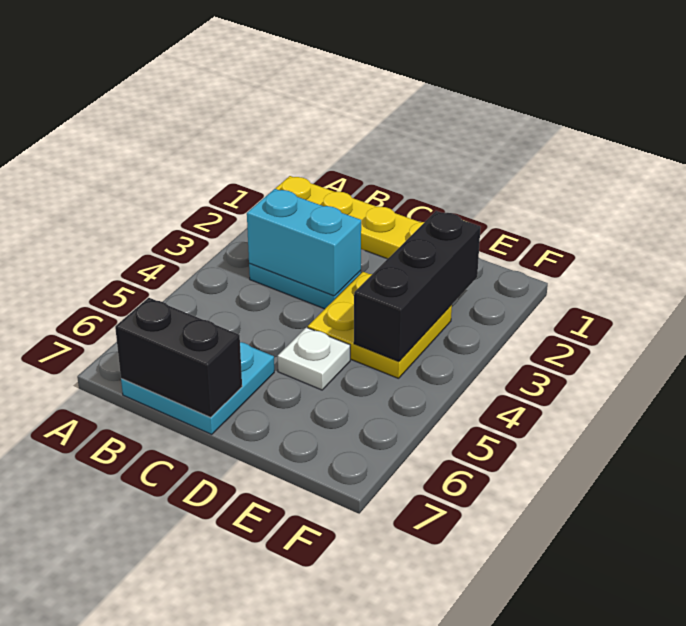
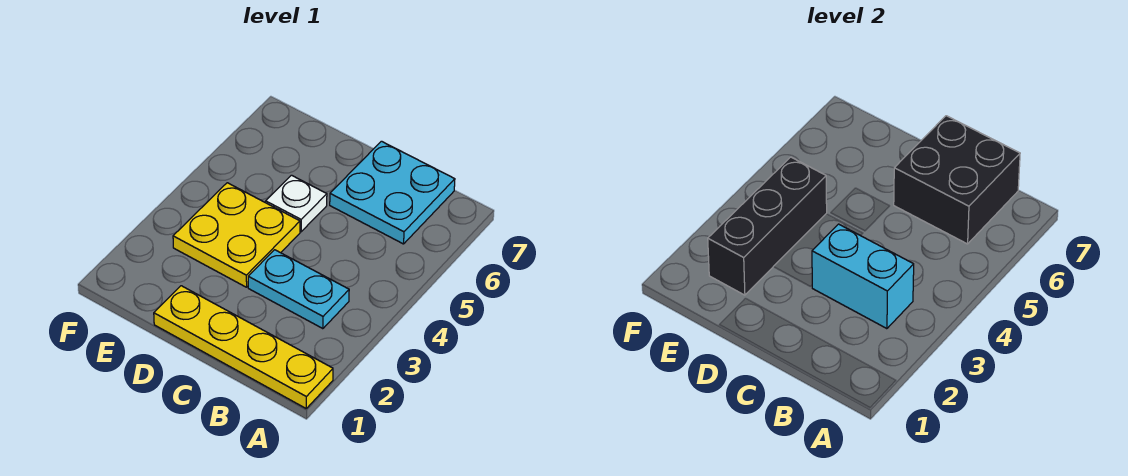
black brick B7:C7 level 2 -> black brick B6:C7 level 2

